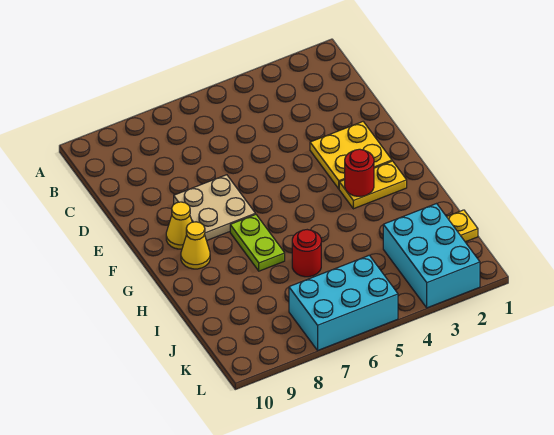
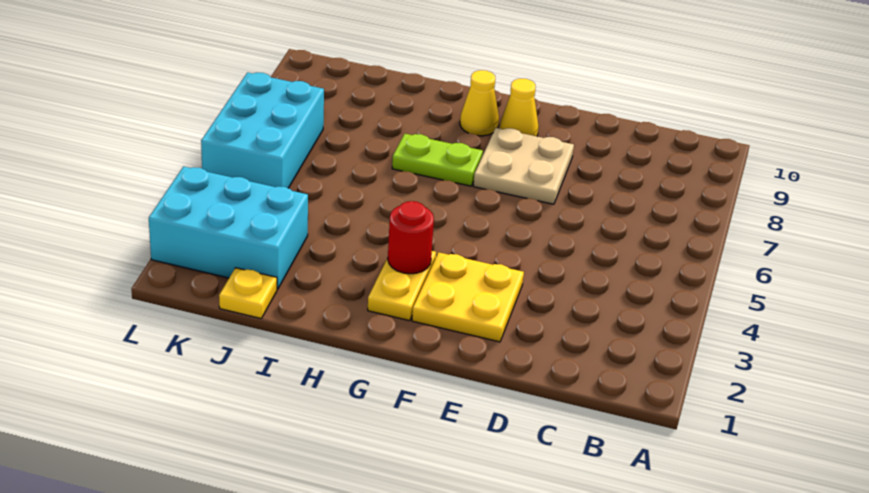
red round brick I6 level 1 -> none

